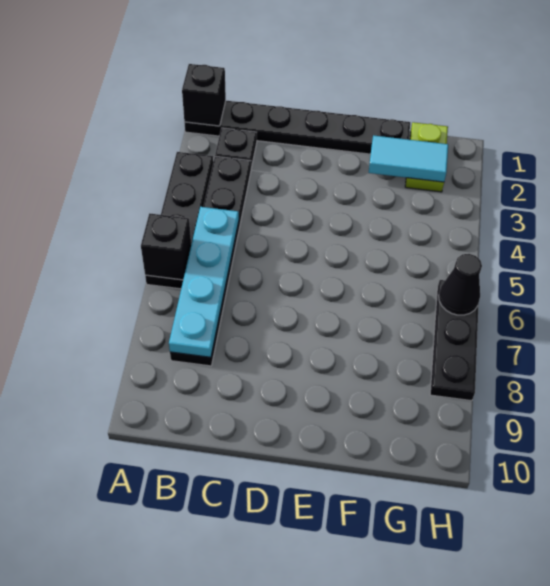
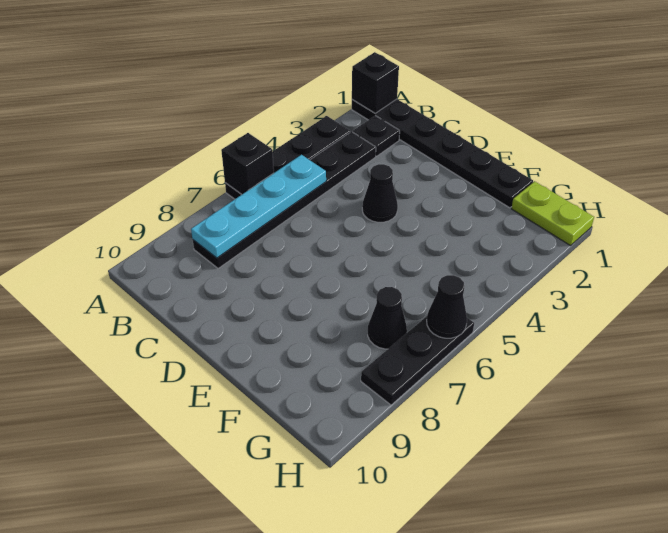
none -> black cone D4 level 1
cyan tile F2:G2 level 2 -> none
lime plate G1:G2 level 1 -> lime plate G1:H1 level 1
none -> black cone G7 level 1

